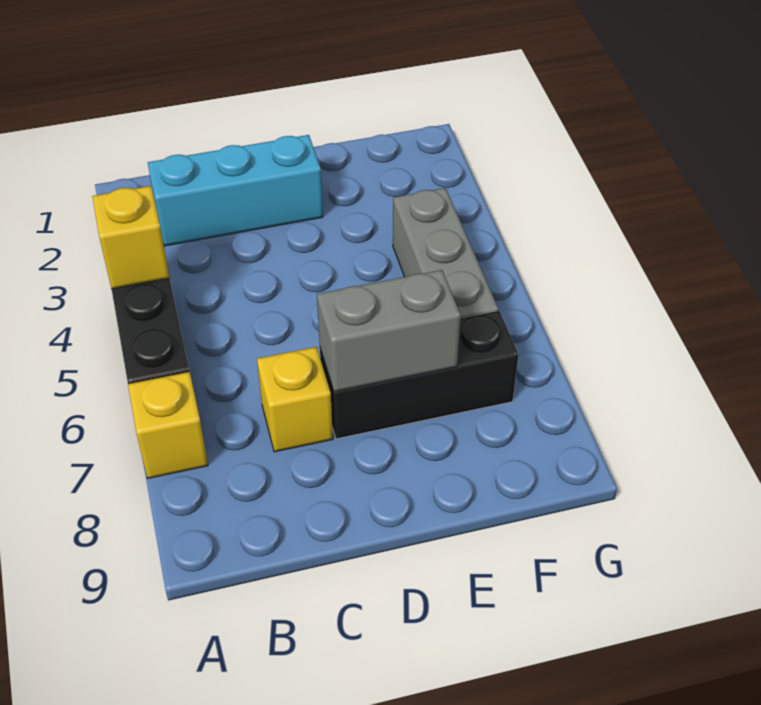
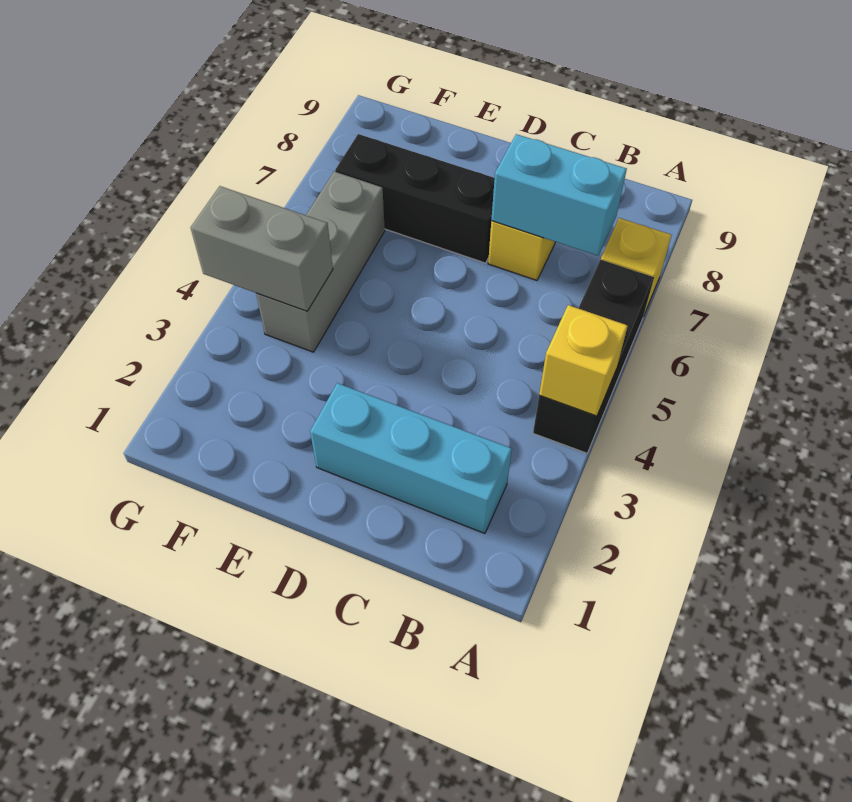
none -> cyan brick B7:C7 level 2
grey brick D7:E7 level 2 -> grey brick F4:G4 level 2

